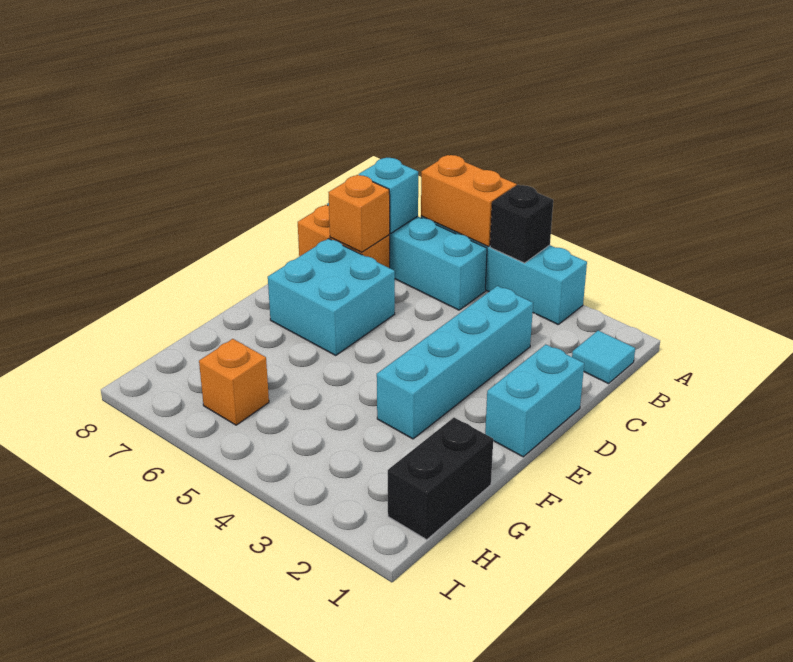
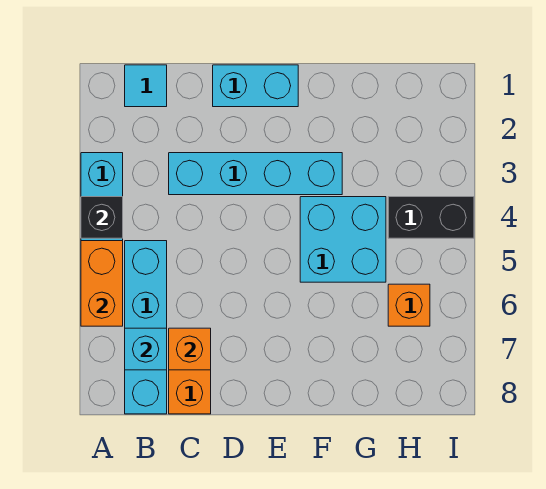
cyan brick D6:E7 level 1 -> cyan brick F4:G5 level 1
black brick G1:H1 level 1 -> black brick H4:I4 level 1

